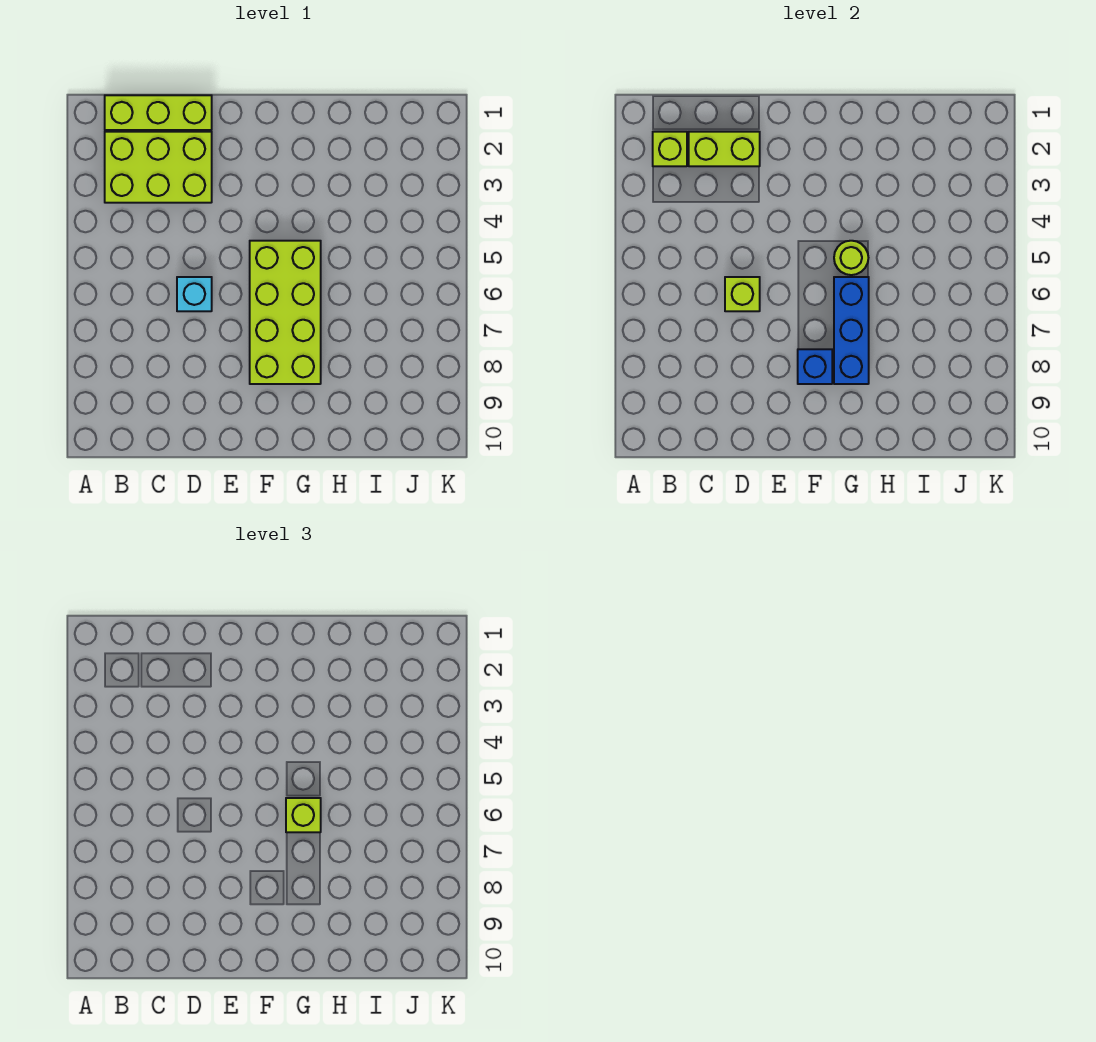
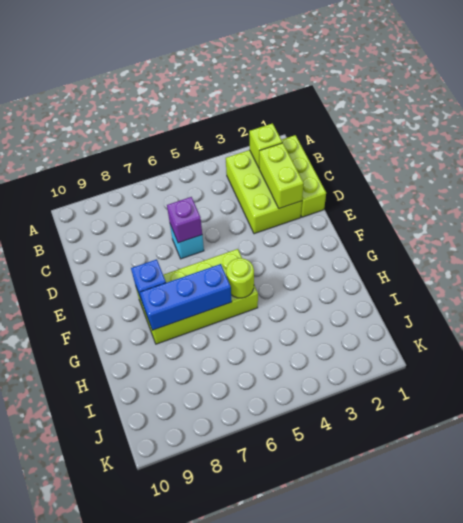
lime brick D6 level 2 -> purple brick D6 level 2
lime brick G6 level 3 -> none

